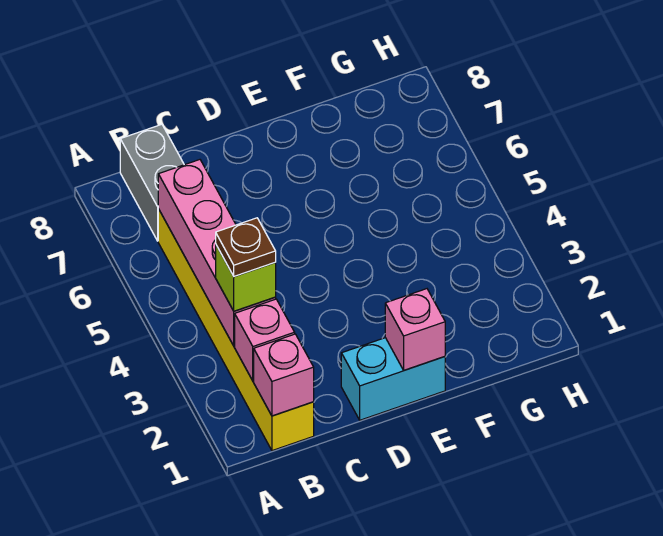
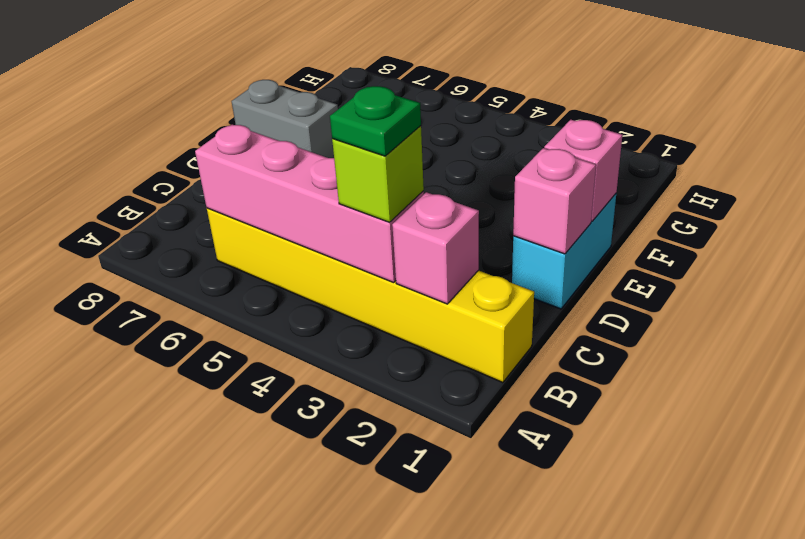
pink brick B1 level 2 -> pink brick D1 level 2
brown plate B3 level 4 -> green plate B3 level 4
grey brick B7:B8 level 1 -> grey brick E7:E8 level 1

